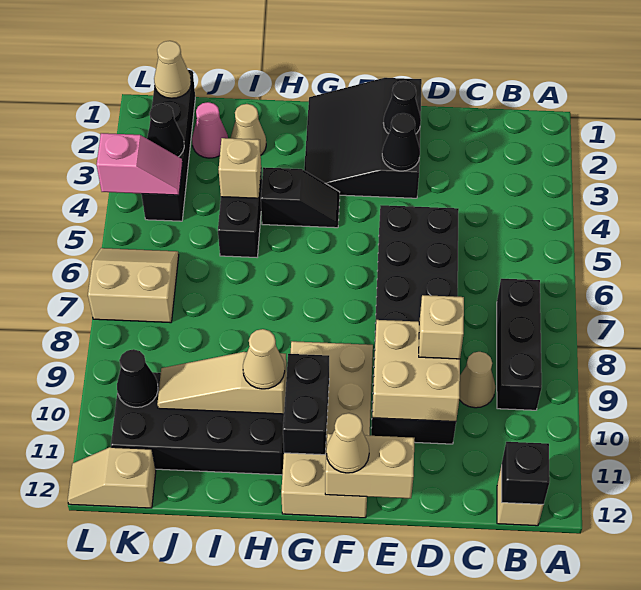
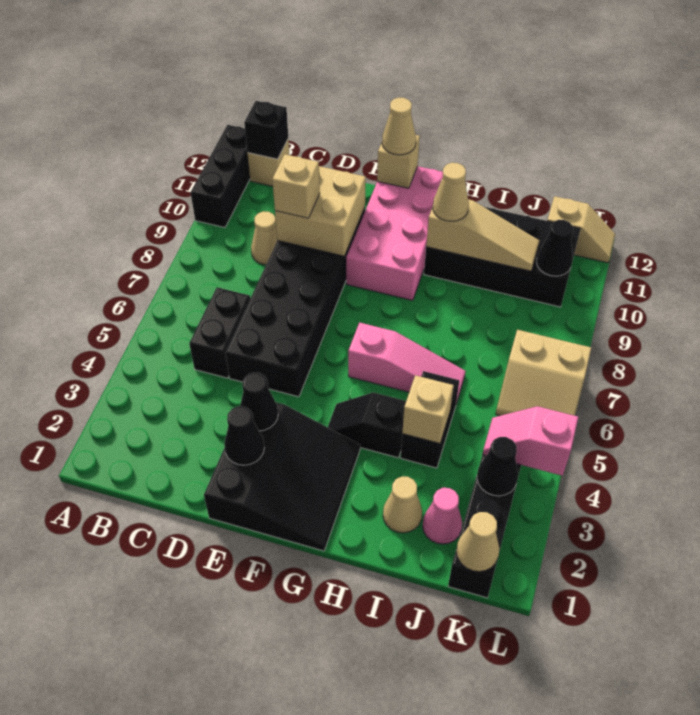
black brick B7:B9 level 1 -> black brick A10:A12 level 1
tan brick E12:F12 level 2 -> tan brick F12 level 2
tan brick F9:G12 level 1 -> pink brick F9:G12 level 1
none -> pink slope G6:I6 level 1 top G
black brick G10:G11 level 2 -> black brick C5:C6 level 1

